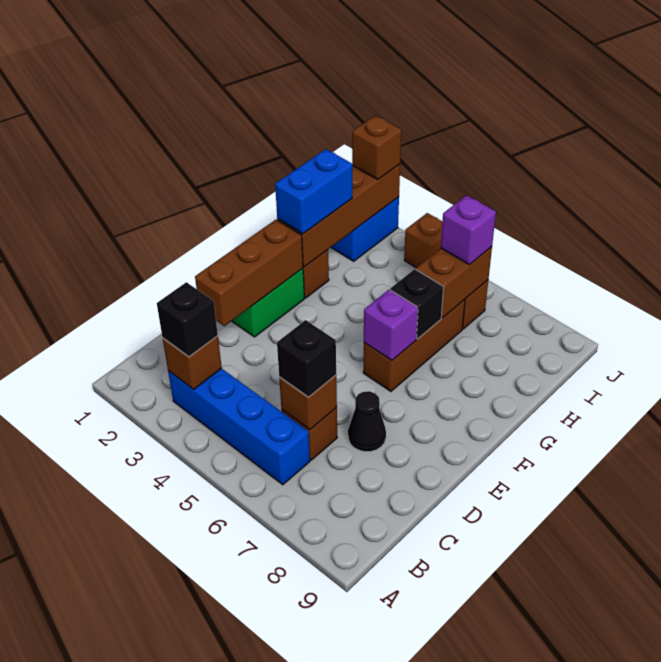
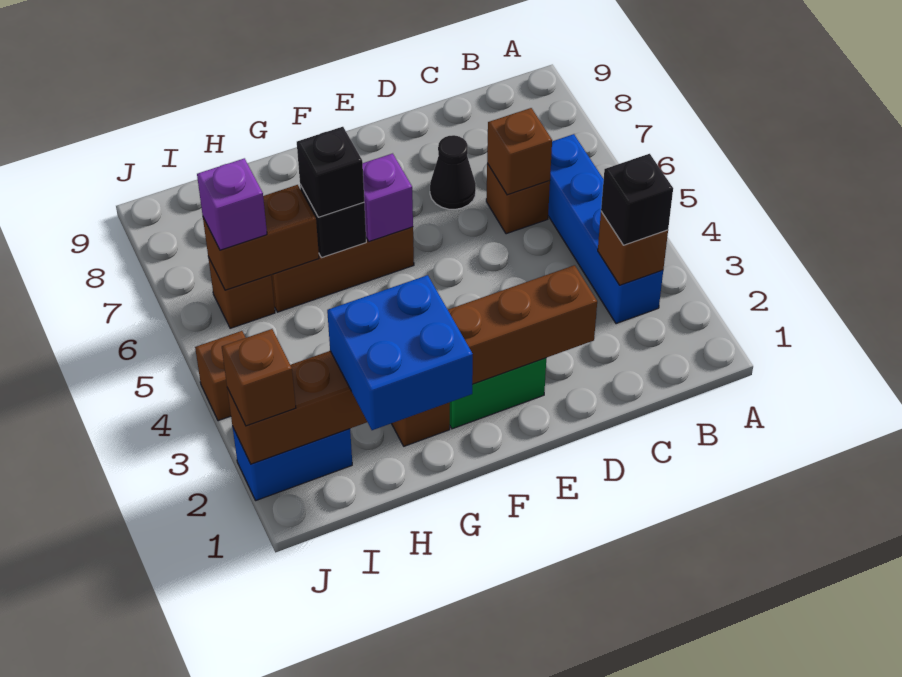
black brick C6 level 3 -> black brick G6 level 3
blue brick G2:H2 level 3 -> blue brick G1:H2 level 3

